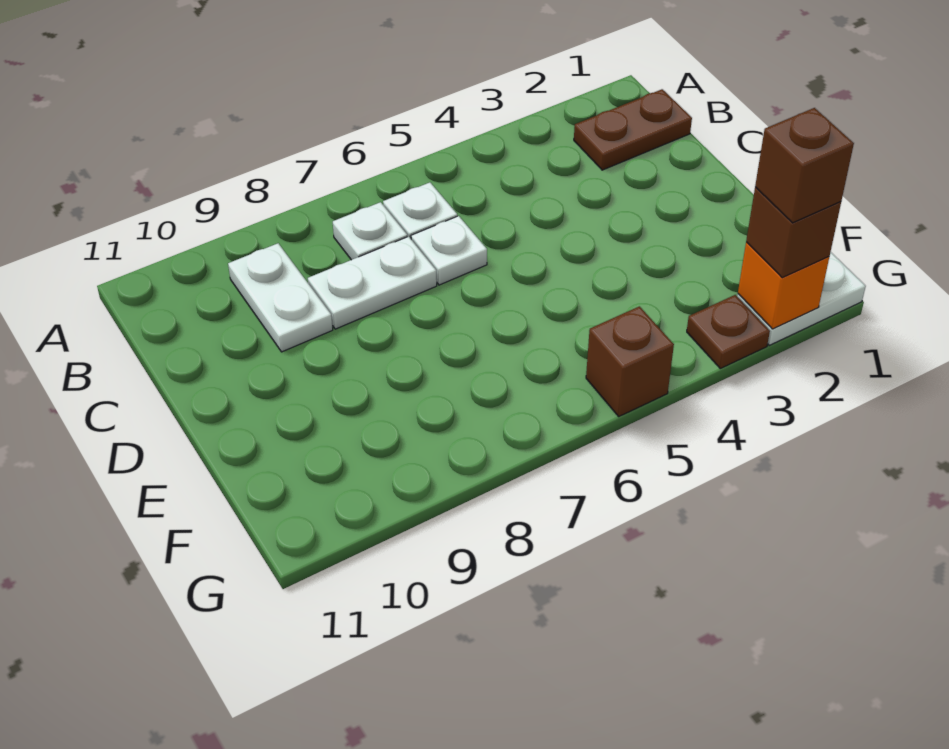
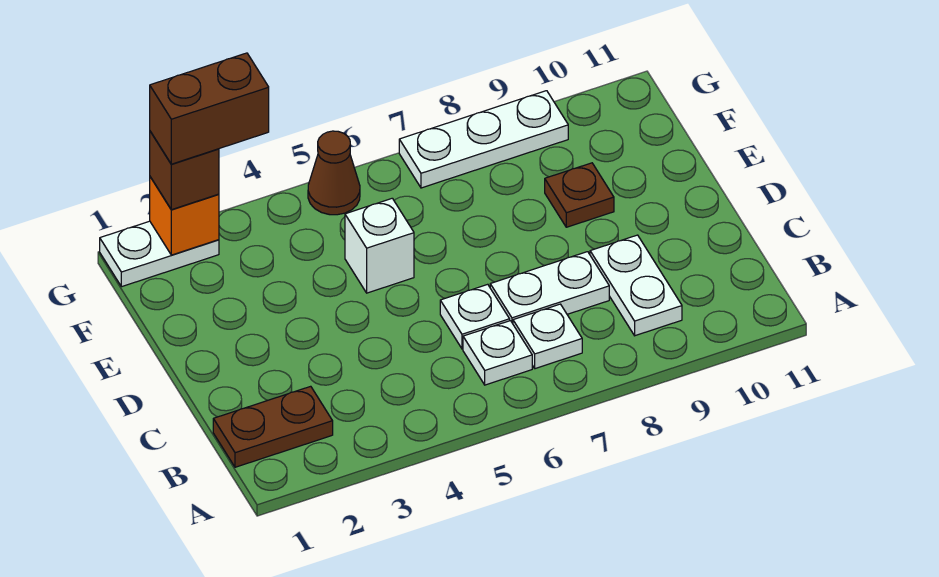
none -> white brick E5 level 1
brown brick G2 level 4 -> brown brick G2:G3 level 4
brown plate G3 level 1 -> brown plate E9 level 1
brown brick G5 level 1 -> brown cone G5 level 1
none -> white plate G7:G9 level 1

